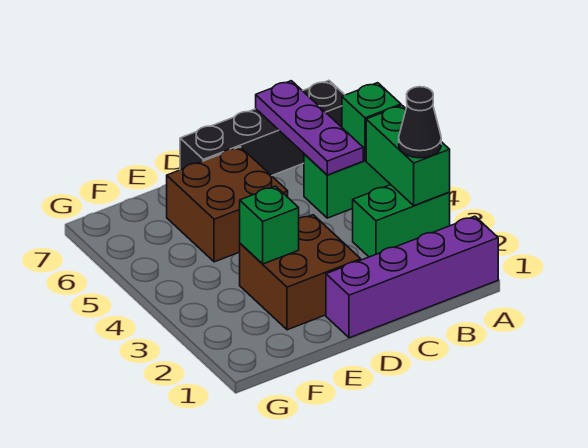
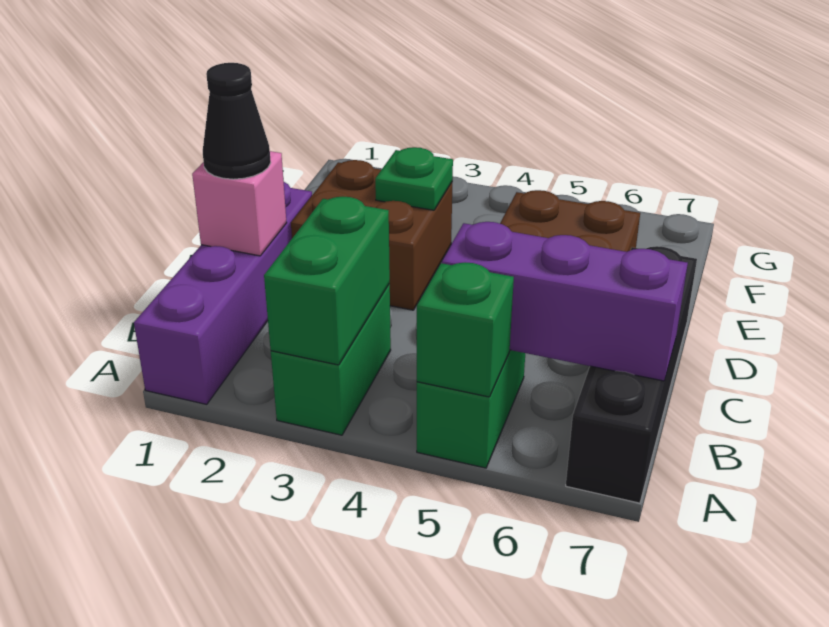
green brick A3:A4 level 2 -> green brick A3:B3 level 2
black cone A3 level 3 -> black cone C1 level 3
purple plate B5:B7 level 2 -> purple brick B5:B7 level 2
none -> pink brick C1 level 2
green brick E3 level 2 -> green plate E3 level 2

